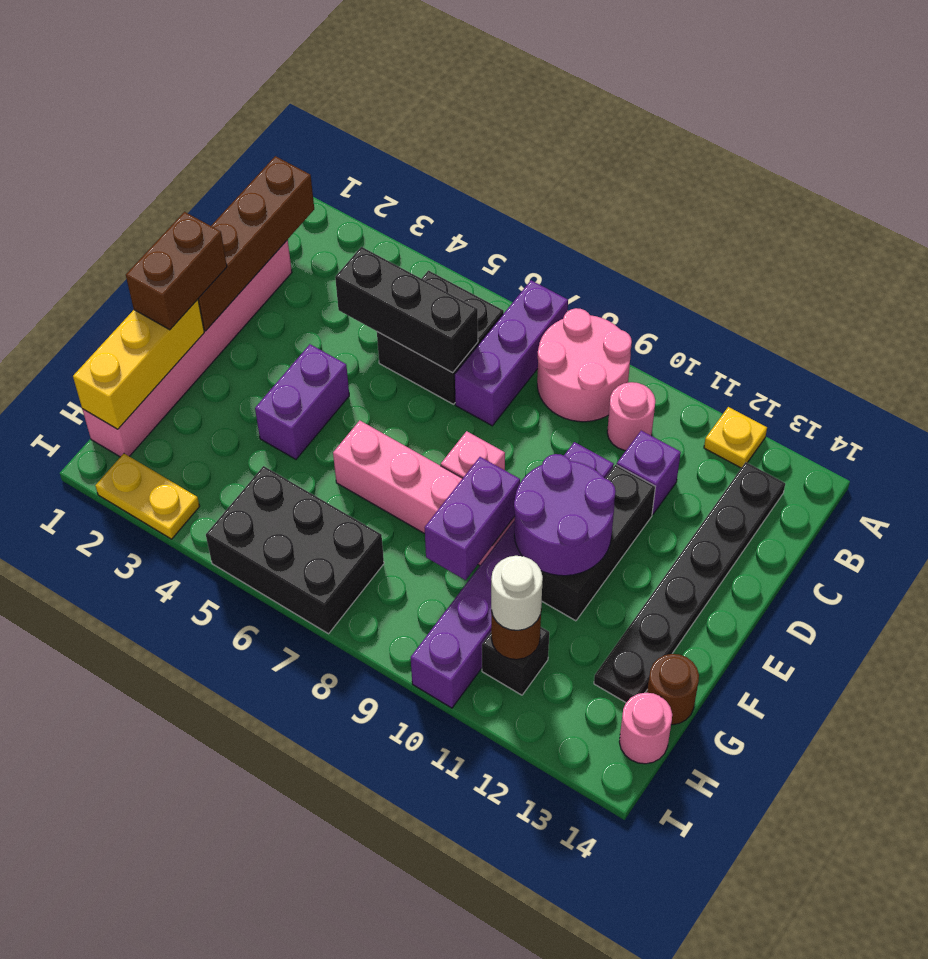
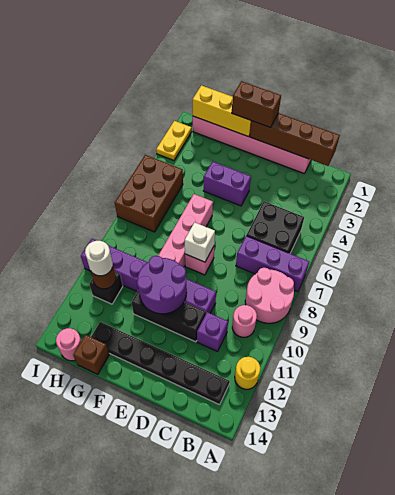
yellow plate A12 level 1 -> yellow round brick A12 level 1
black brick C4:C6 level 2 -> none
none -> white brick E8 level 2
purple brick F9:G9 level 2 -> none
brown round brick G14 level 1 -> brown brick G14 level 1
black brick H5:I7 level 1 -> brown brick H5:I7 level 1

